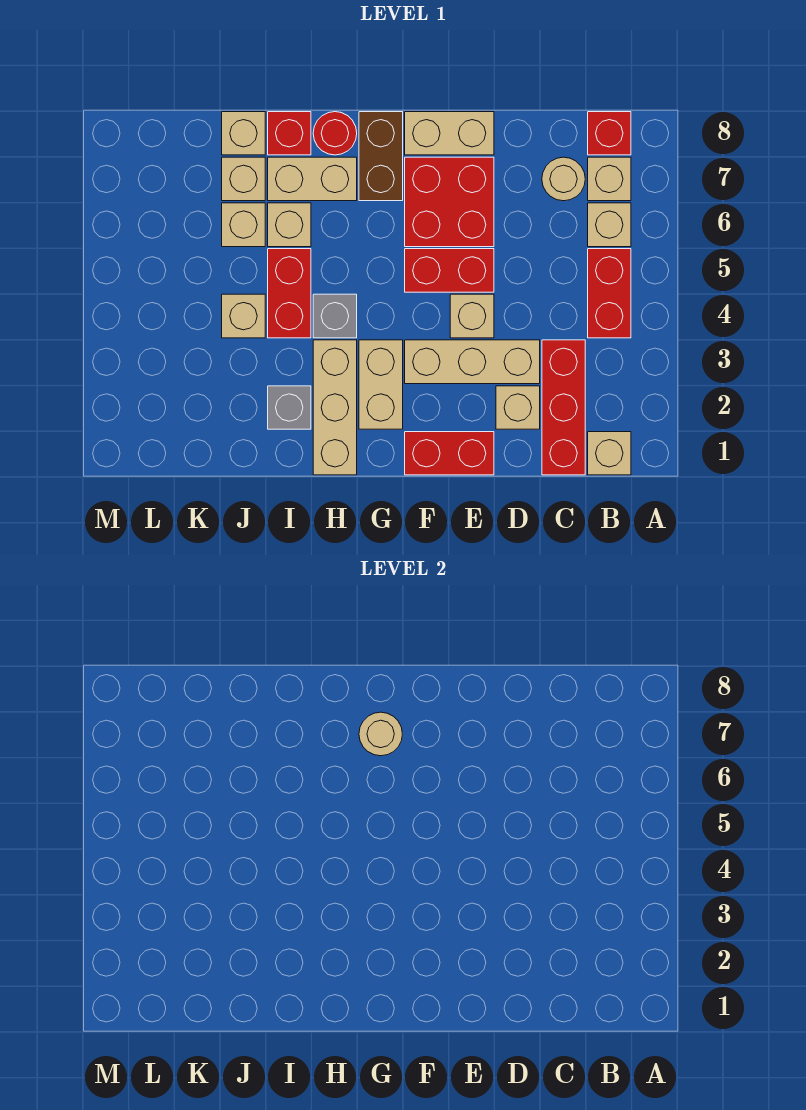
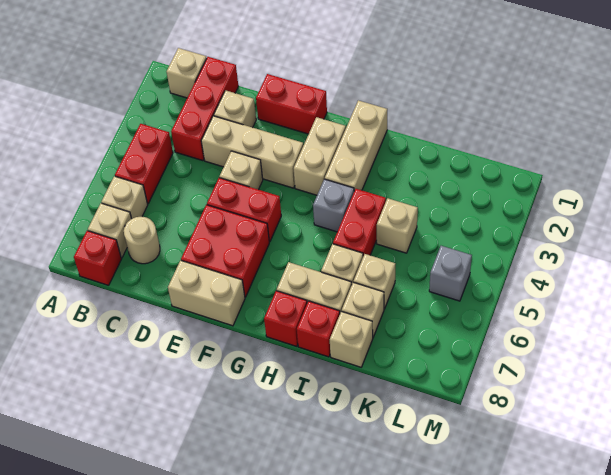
brown brick G7:G8 level 1 -> none
tan round brick G7 level 2 -> none
red round brick H8 level 1 -> red brick H8 level 1
grey brick I2 level 1 -> grey brick L5 level 1

